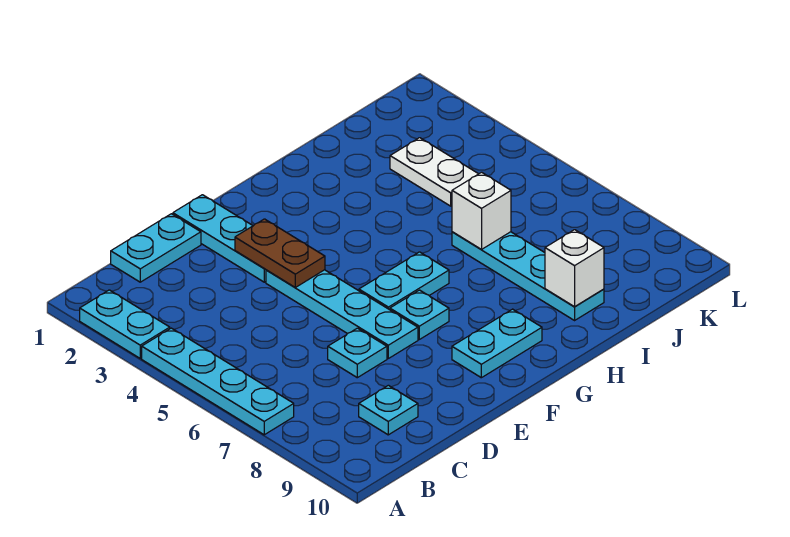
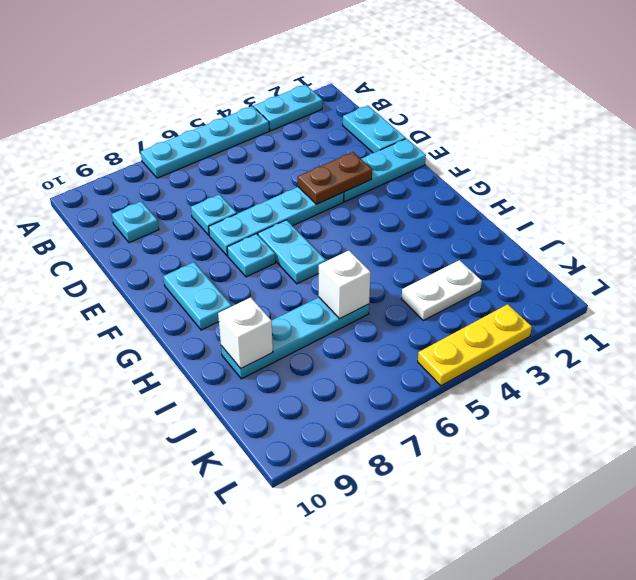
none -> yellow plate L3:L5 level 1

